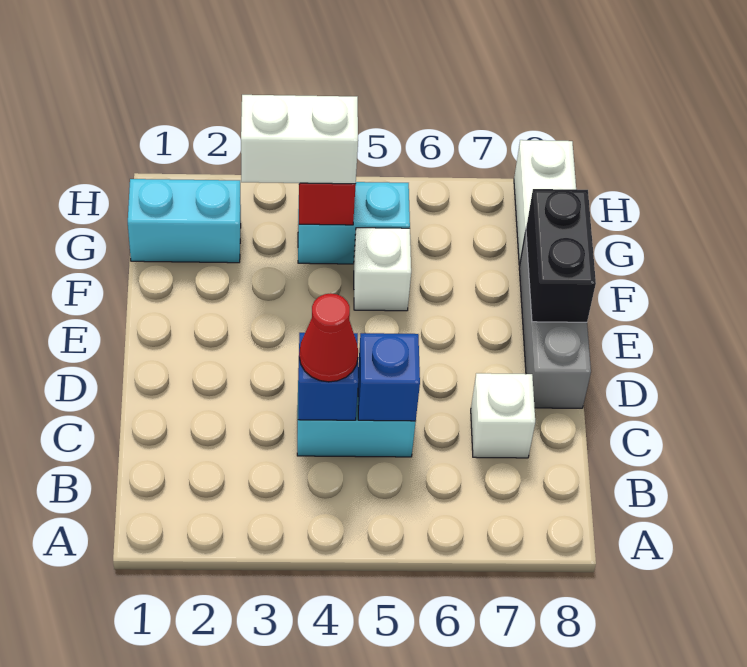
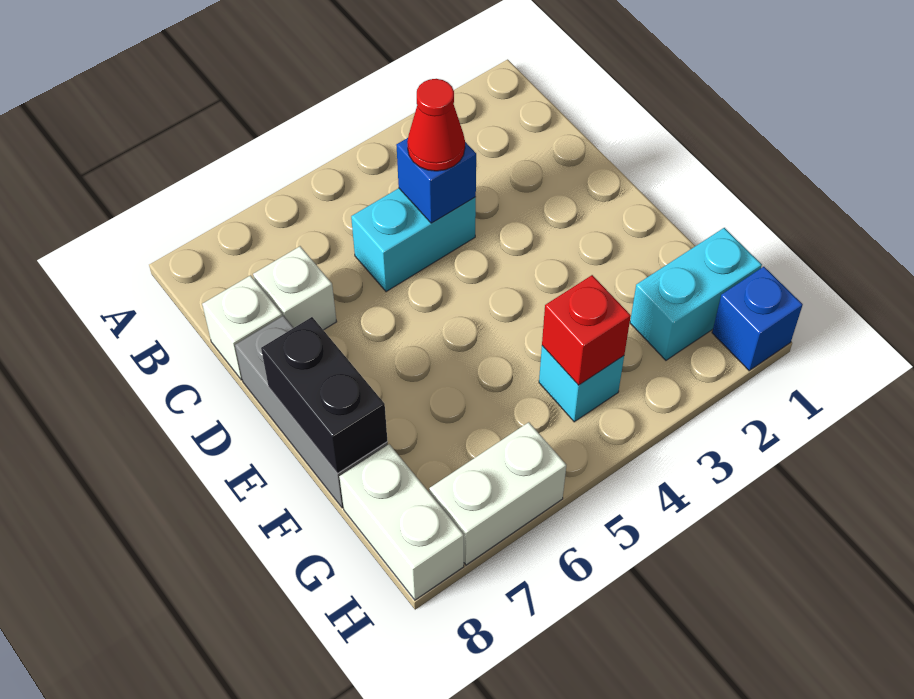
blue brick C5 level 2 -> blue brick H1 level 1
white brick F5 level 1 -> white brick C8 level 1
white brick G3:G4 level 3 -> white brick H6:H7 level 1
cyan brick G4:G5 level 1 -> cyan brick G4 level 1

